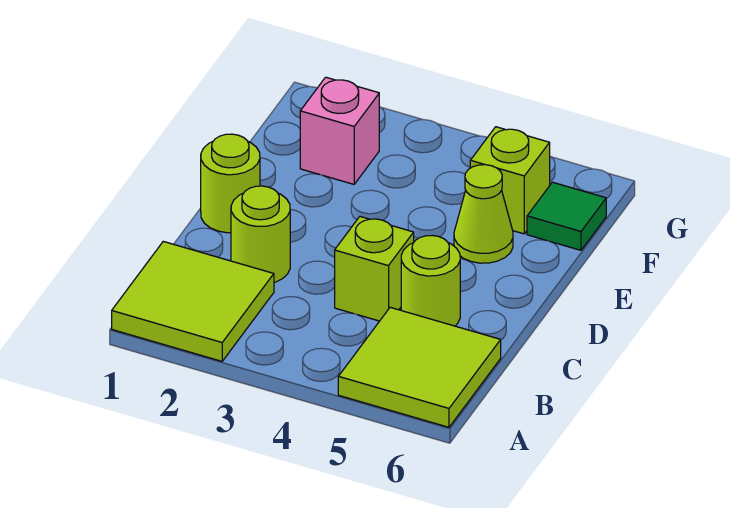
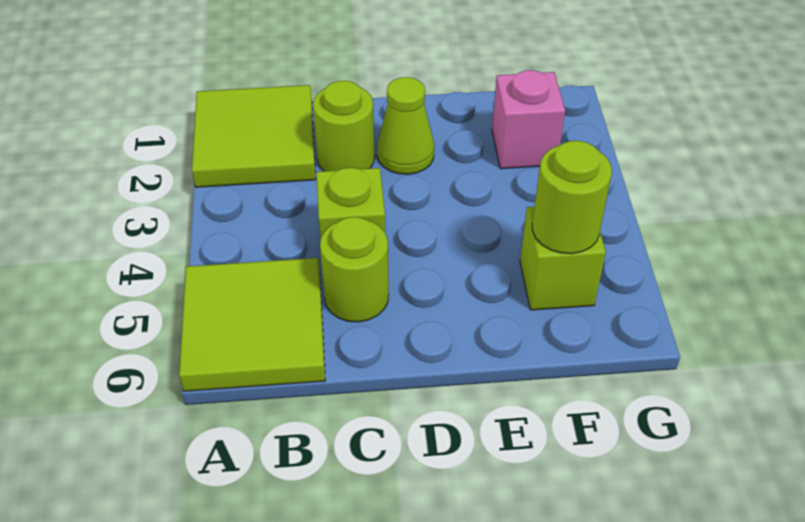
lime round brick D1 level 1 -> lime round brick F5 level 2
lime cone E5 level 1 -> lime cone D2 level 1
green tile F6 level 1 -> none

